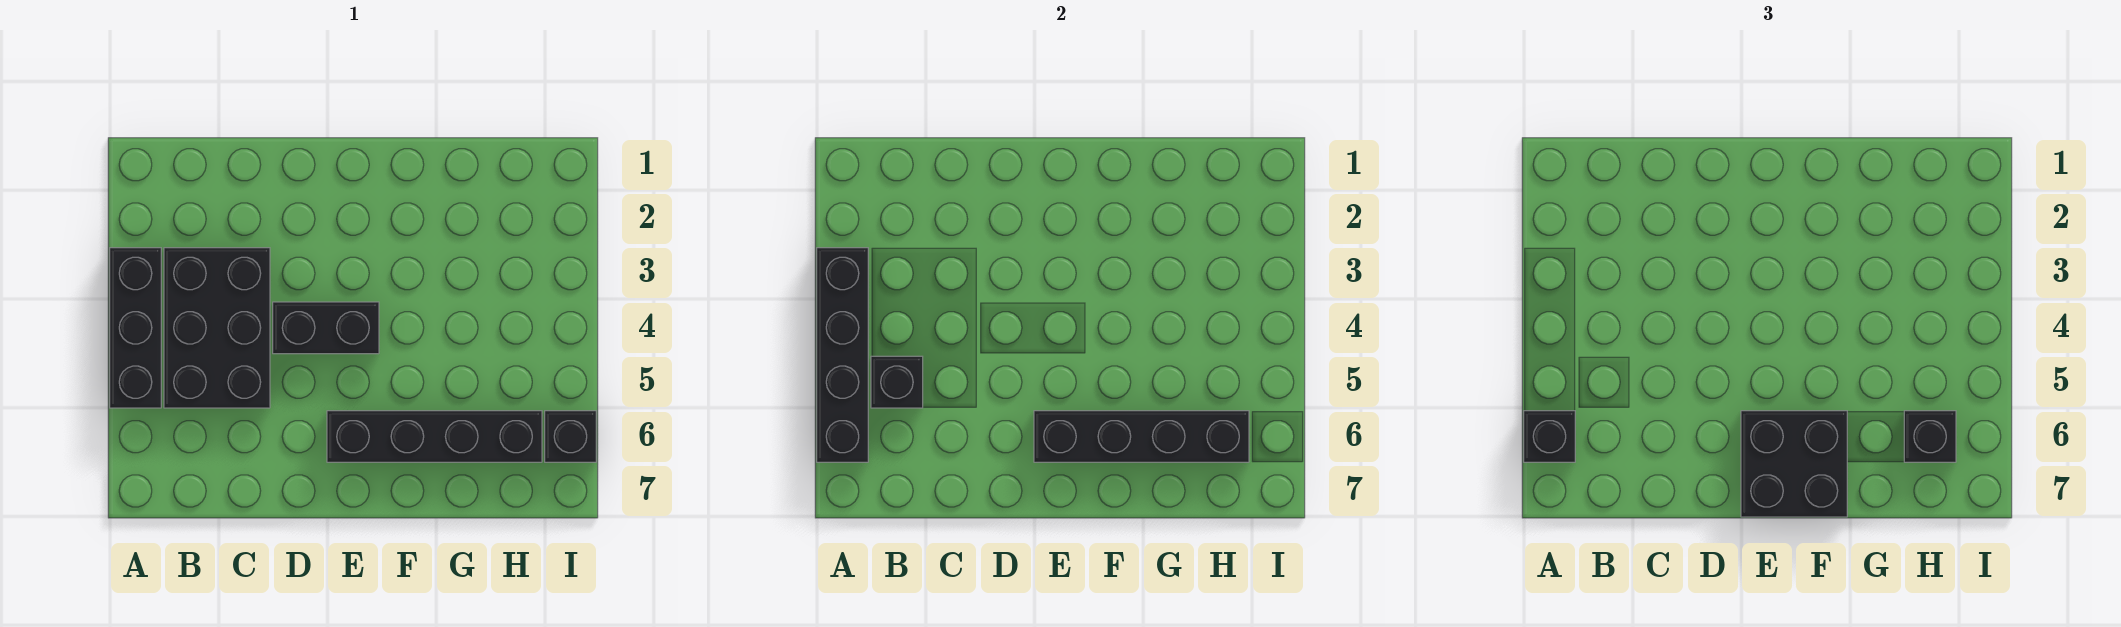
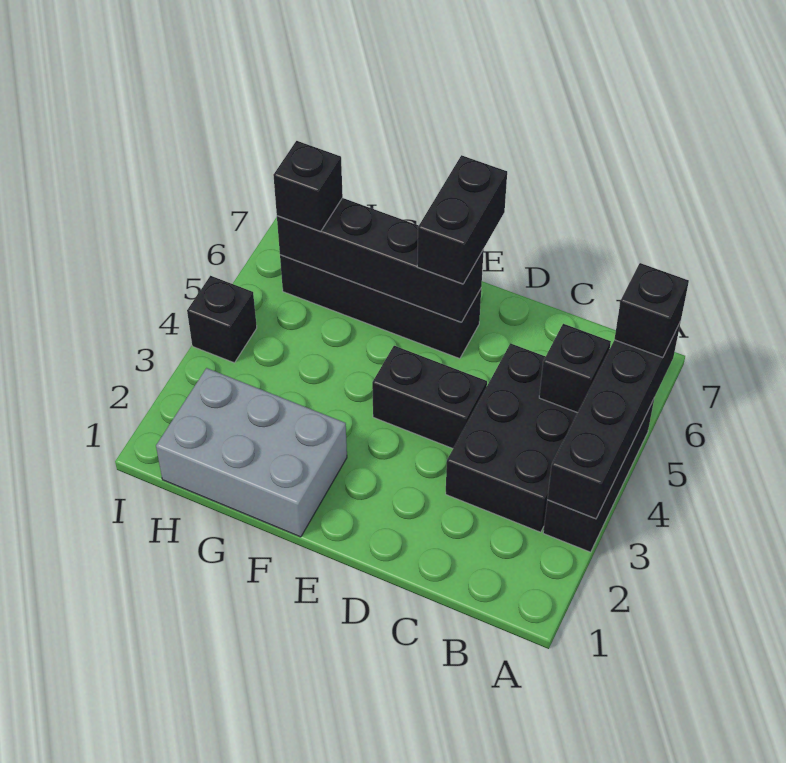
black brick E6:F7 level 3 -> black brick E6:E7 level 3
none -> grey brick F1:H2 level 1
black brick I6 level 1 -> black brick I4 level 1

